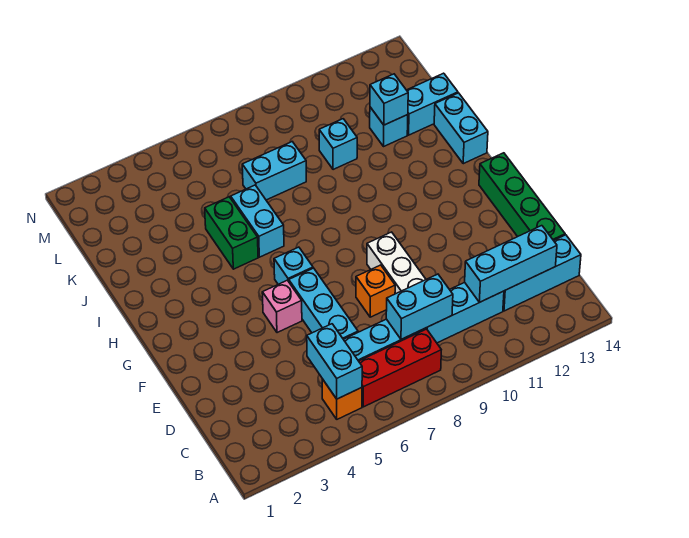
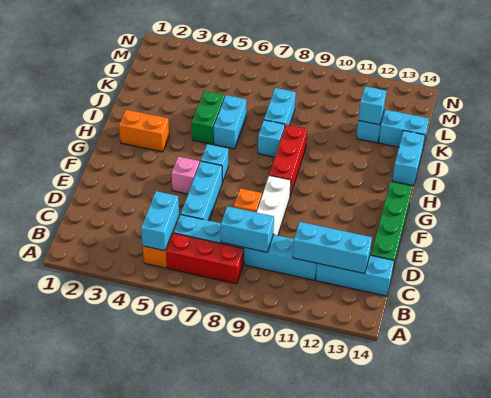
none -> red brick G9:I9 level 1
none -> orange brick H2:H3 level 1
cyan brick K7:K8 level 1 -> cyan brick J8:K8 level 1
cyan brick K10 level 1 -> cyan brick I8 level 1

